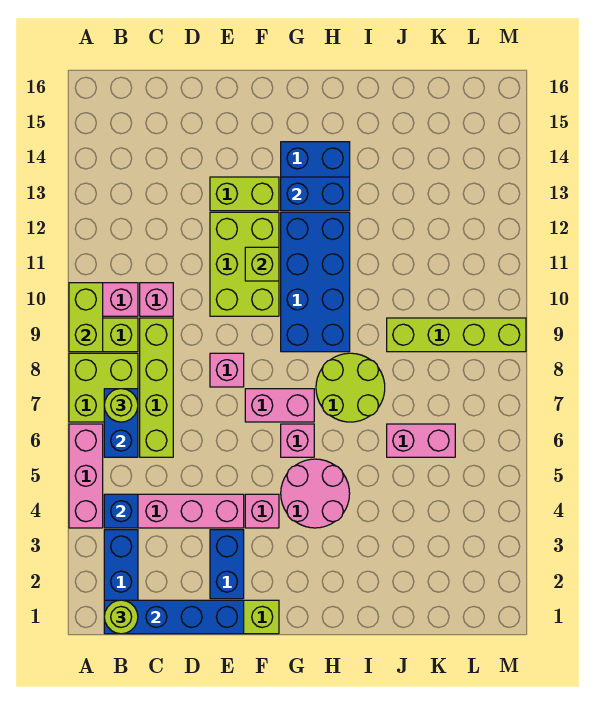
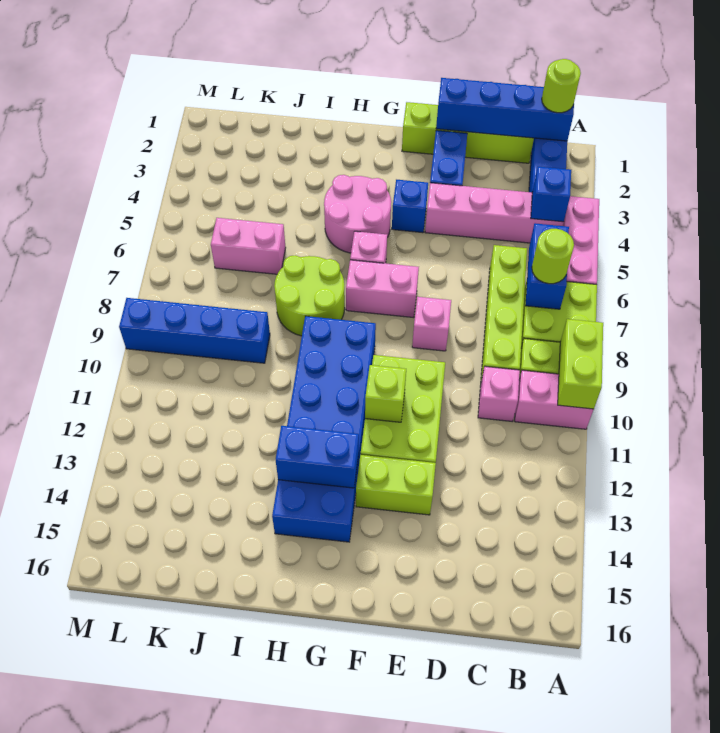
pink brick F4 level 1 -> blue brick F4 level 1
lime brick J9:M9 level 1 -> blue brick J9:M9 level 1

